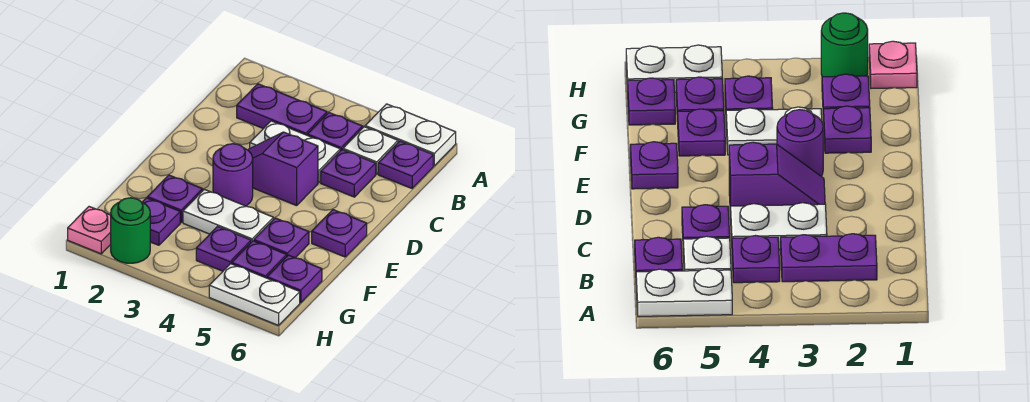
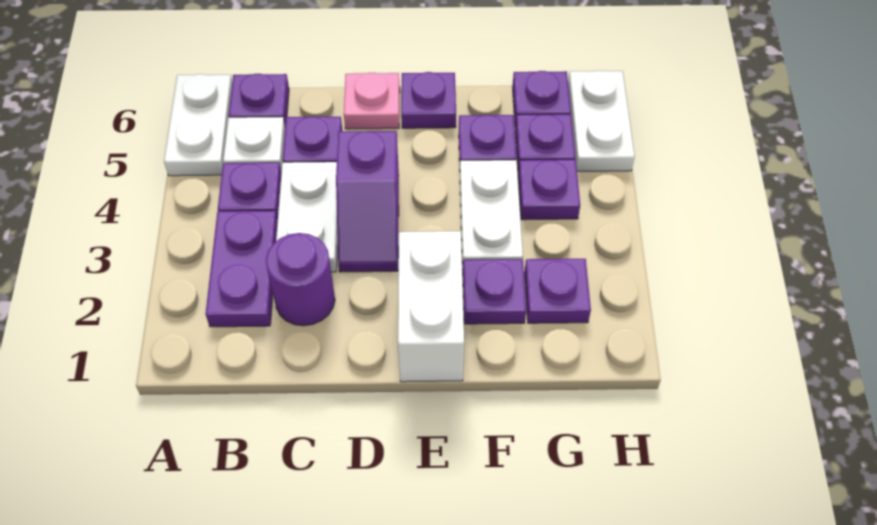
none -> white brick E1:E2 level 1
purple round brick E3 level 1 -> purple round brick C2 level 1
pink plate H1 level 1 -> pink plate D6 level 1
green round brick H2 level 1 -> none

